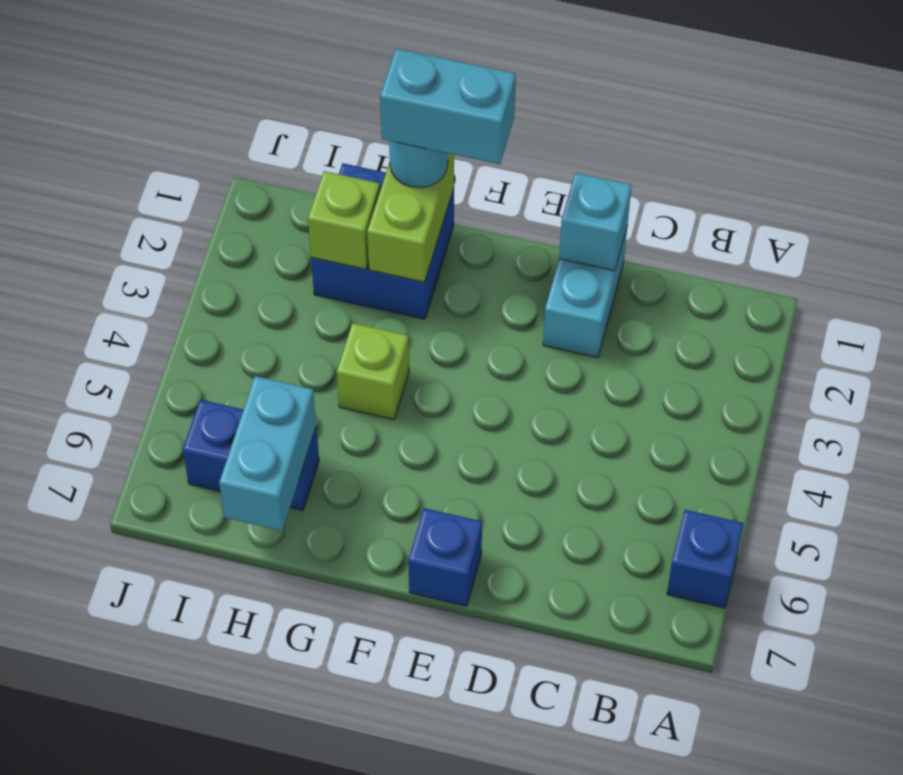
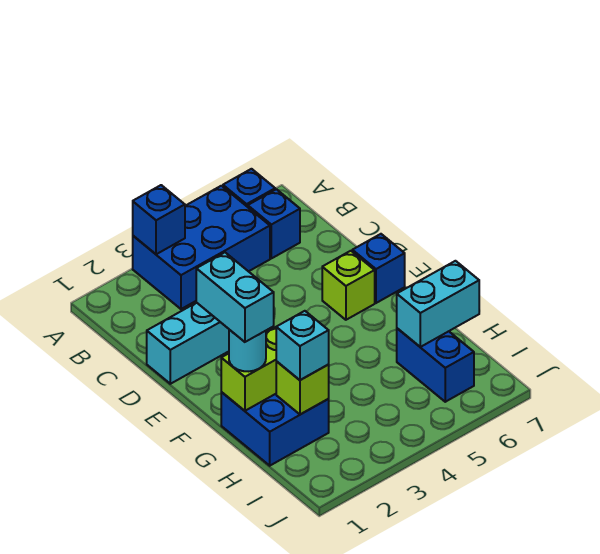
none -> blue brick A3:B5 level 1
none -> blue brick A3 level 2
none -> blue brick B6 level 1
cyan brick D1 level 2 -> cyan brick H2 level 3
lime brick G4 level 1 -> lime brick E6 level 1

